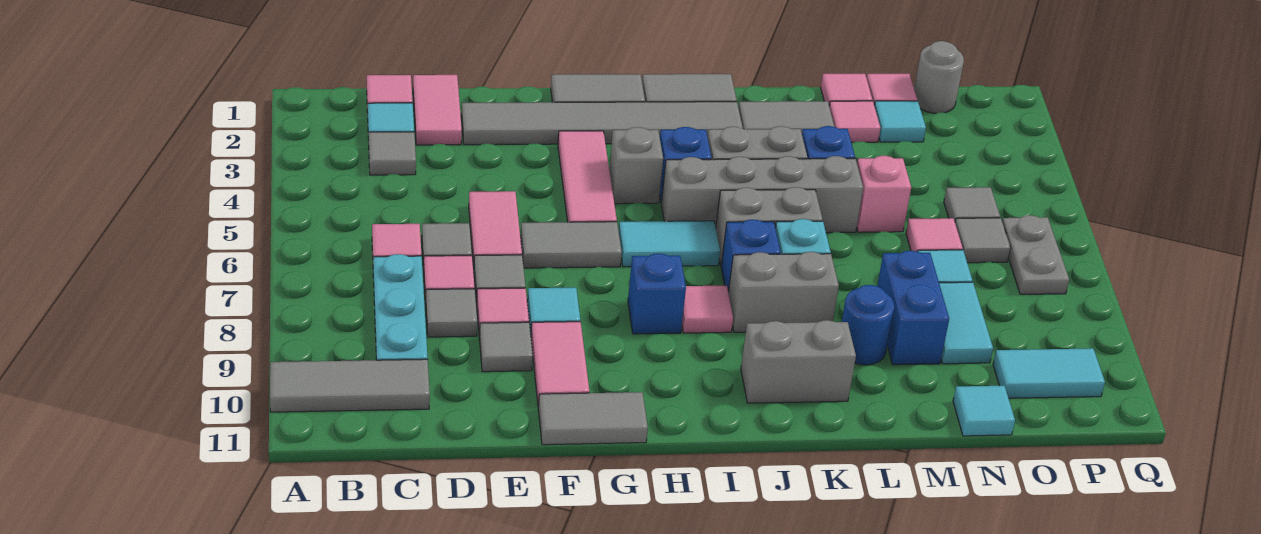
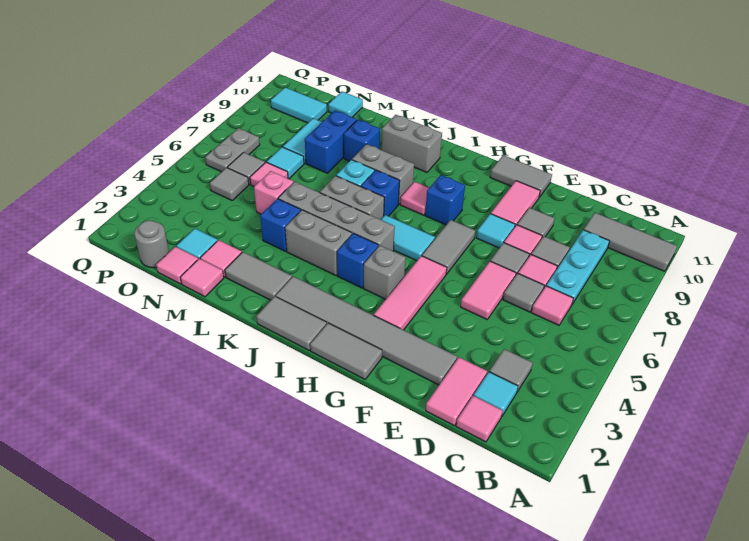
grey tile F6:G6 level 1 -> grey tile G6:G7 level 1
blue round brick L9 level 1 -> blue brick L9 level 1

